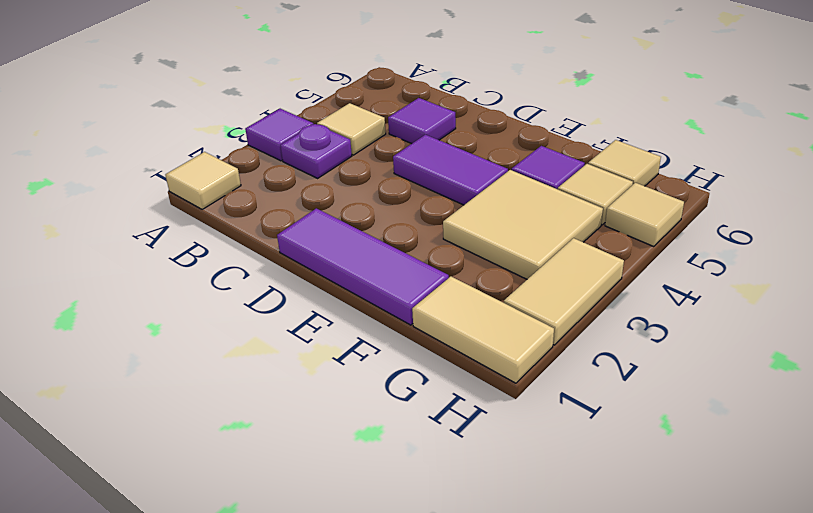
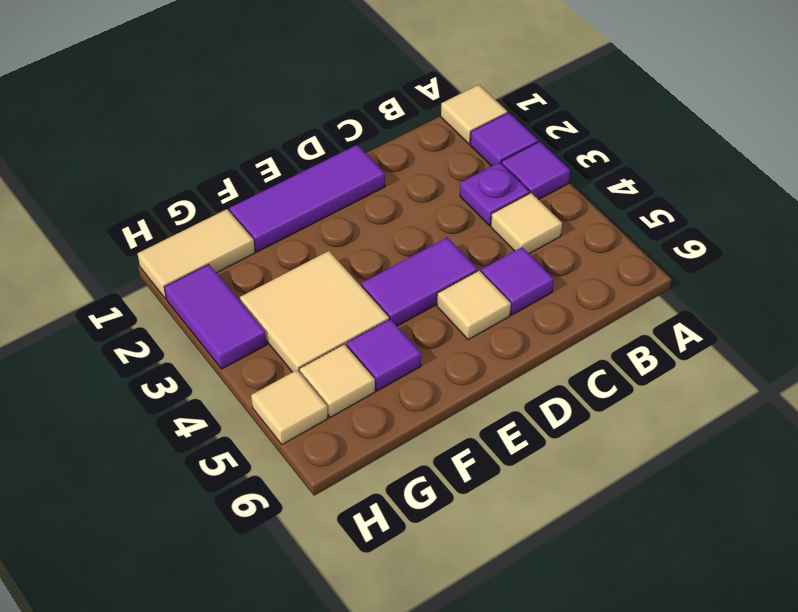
none -> purple tile A2 level 1
tan tile G6 level 1 -> tan tile D5 level 1
tan tile H2:H3 level 1 -> purple tile H2:H3 level 1

